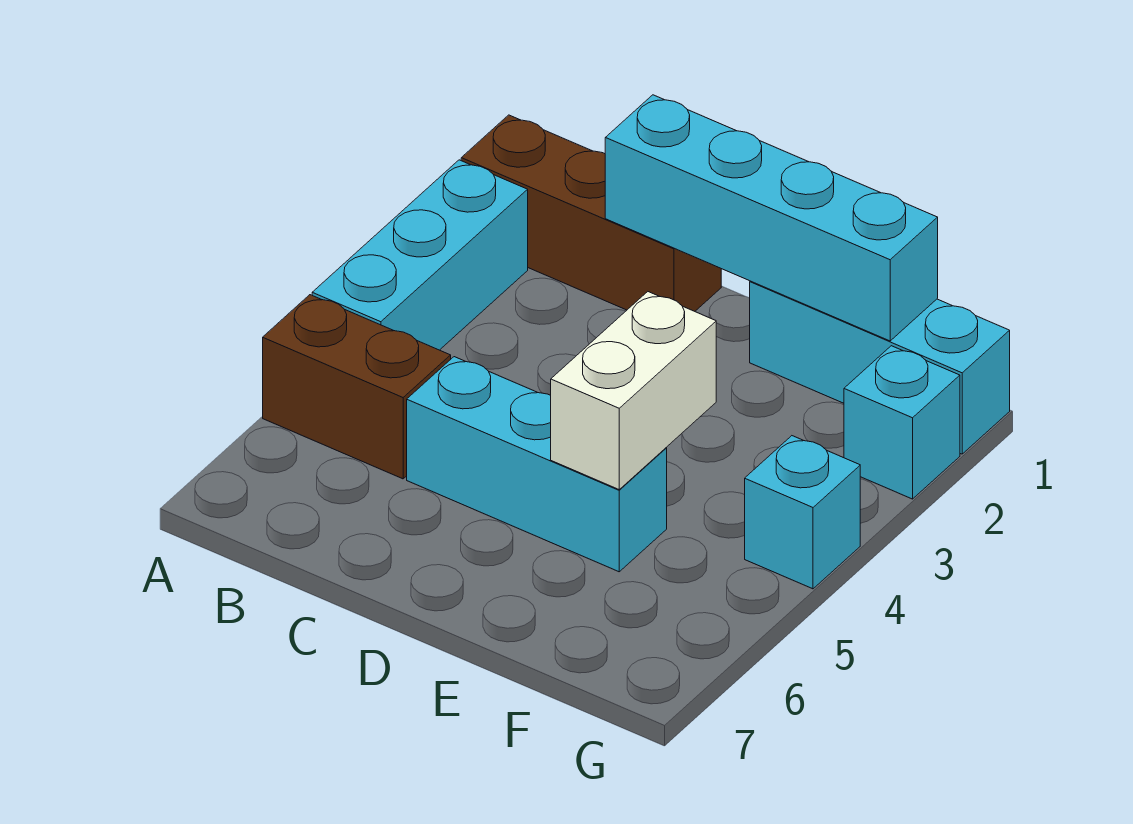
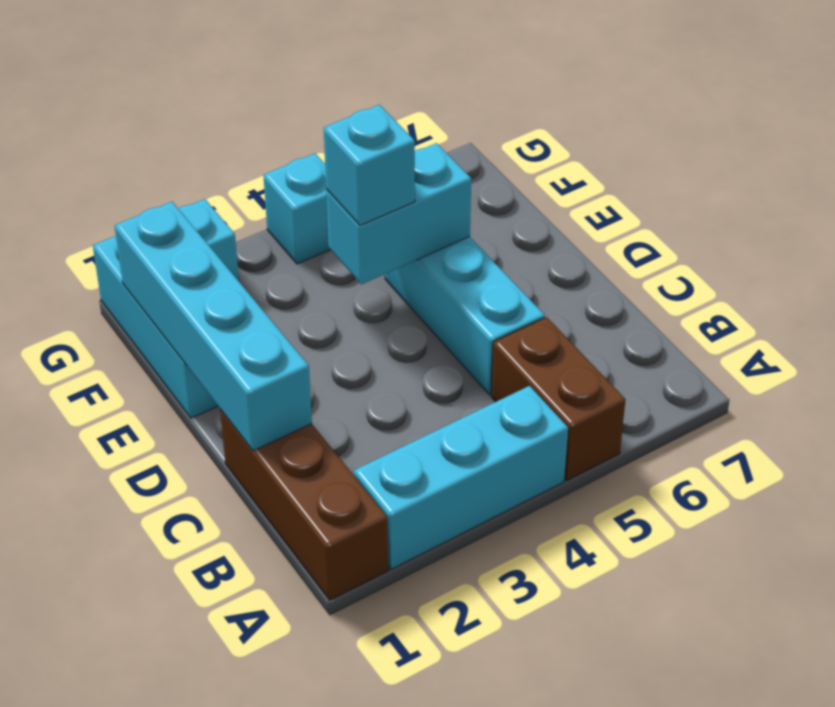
white brick E4:E5 level 2 -> cyan brick E4:E5 level 2
none -> cyan brick E4 level 3

